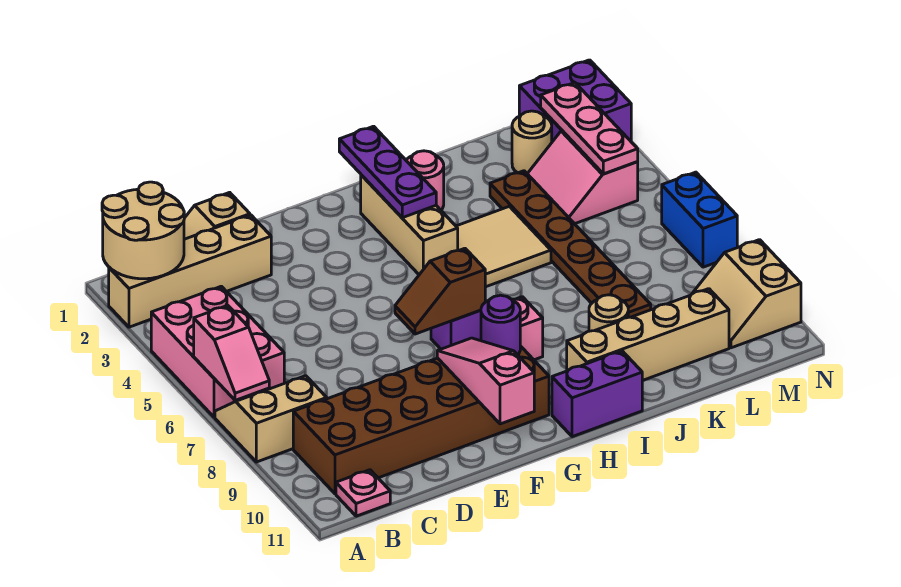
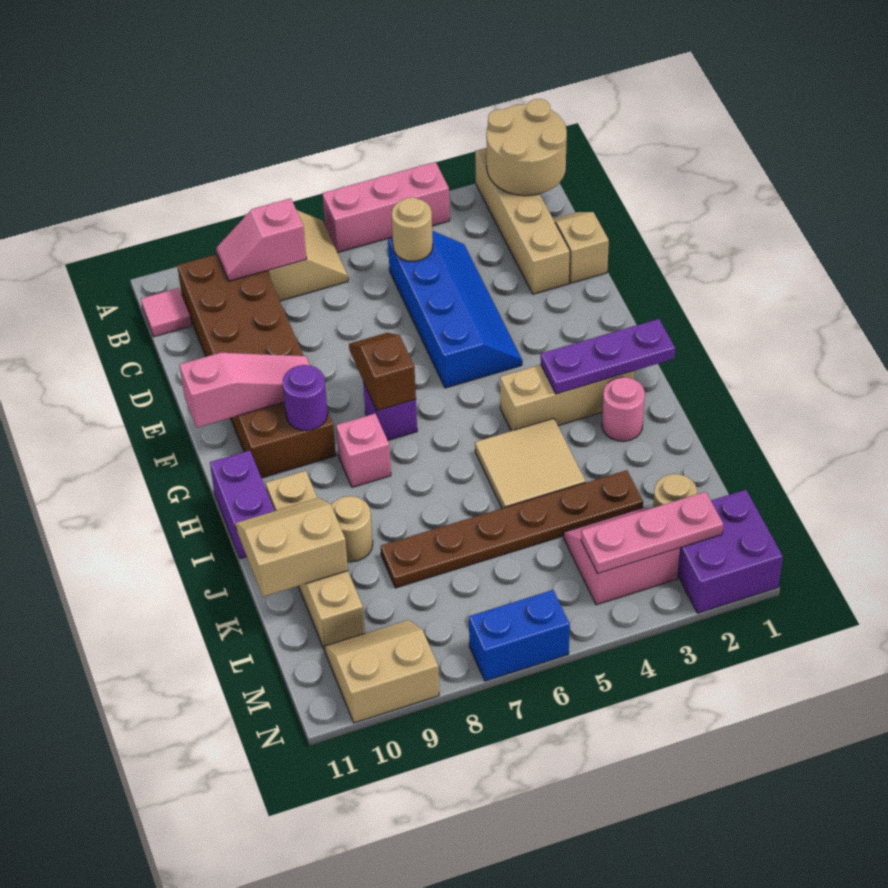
pink brick A4:B6 level 1 -> pink brick A4:A6 level 1
pink slope A6:A7 level 2 top 6 -> pink slope B8:B9 level 2 top 8
pink plate B11 level 1 -> pink tile B11 level 1
none -> blue slope C4:F5 level 1 top 5
none -> tan round brick C5 level 2
none -> tan slope J10:K11 level 2 top K

